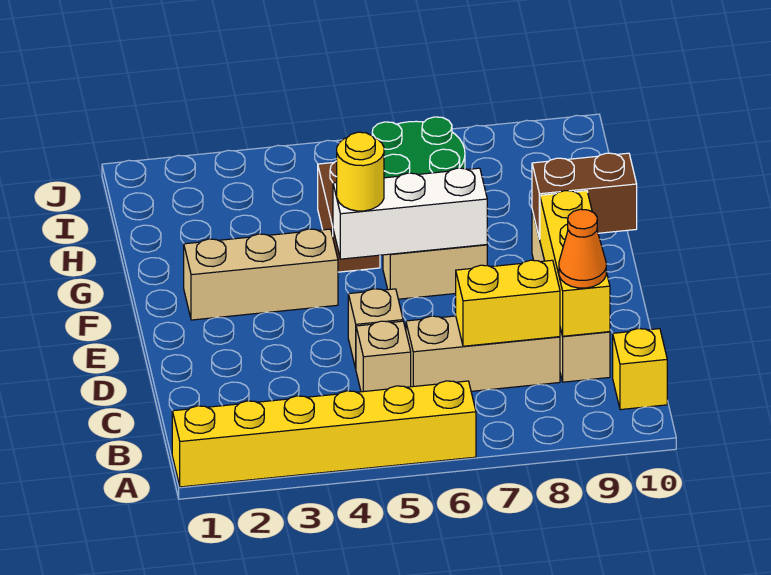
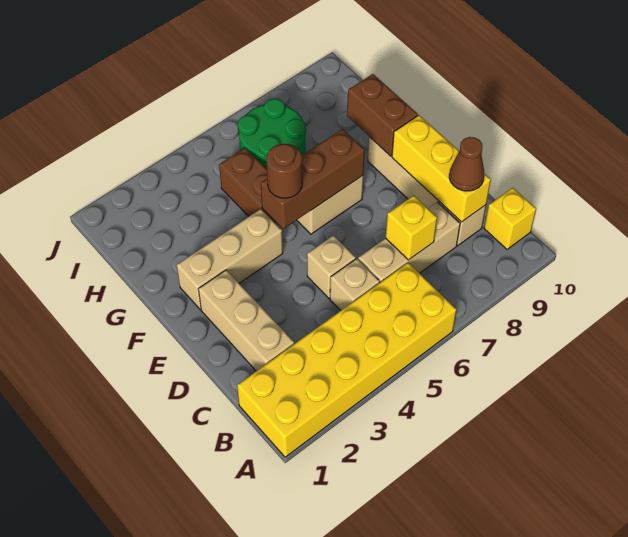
yellow brick A1:A6 level 1 -> yellow brick A1:B6 level 1
none -> tan brick C2:E2 level 1
yellow brick C7:C8 level 2 -> yellow brick C7 level 2
orange cone C9 level 3 -> brown cone C9 level 3
white brick F5:F7 level 2 -> brown brick F5:F7 level 2
yellow round brick F5 level 3 -> brown round brick F5 level 3
brown brick F9:F10 level 2 -> brown brick F9:G9 level 2

